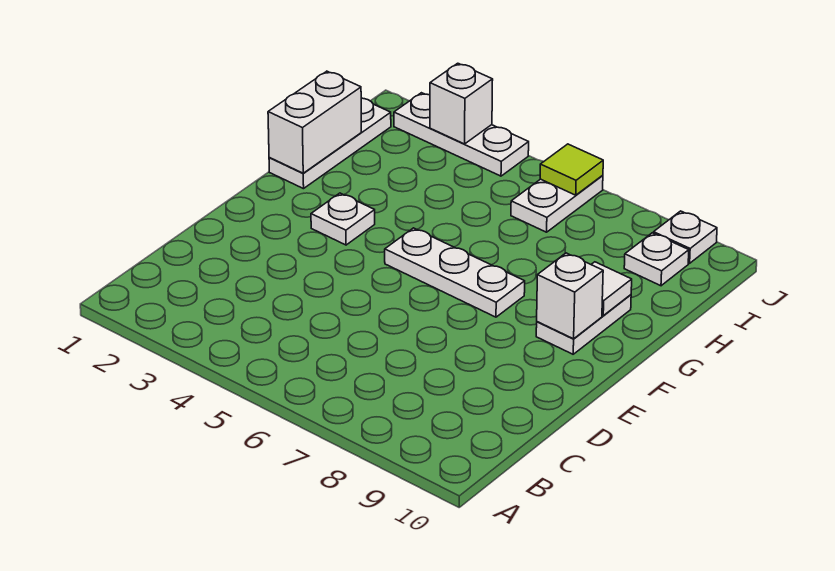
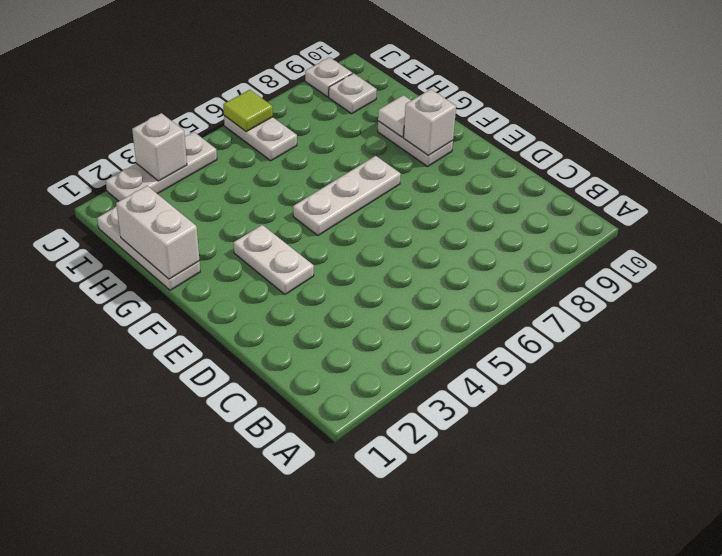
white plate F3 level 1 -> white plate E3:F3 level 1

